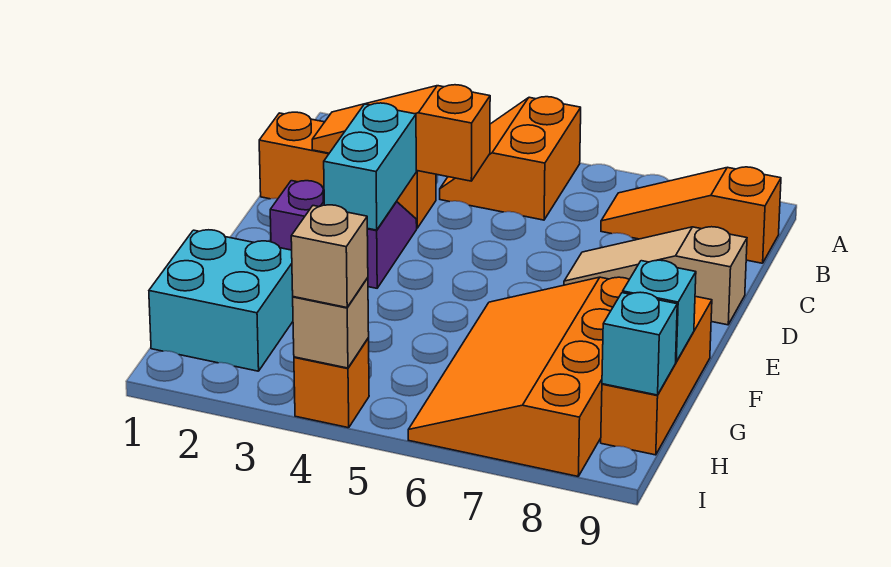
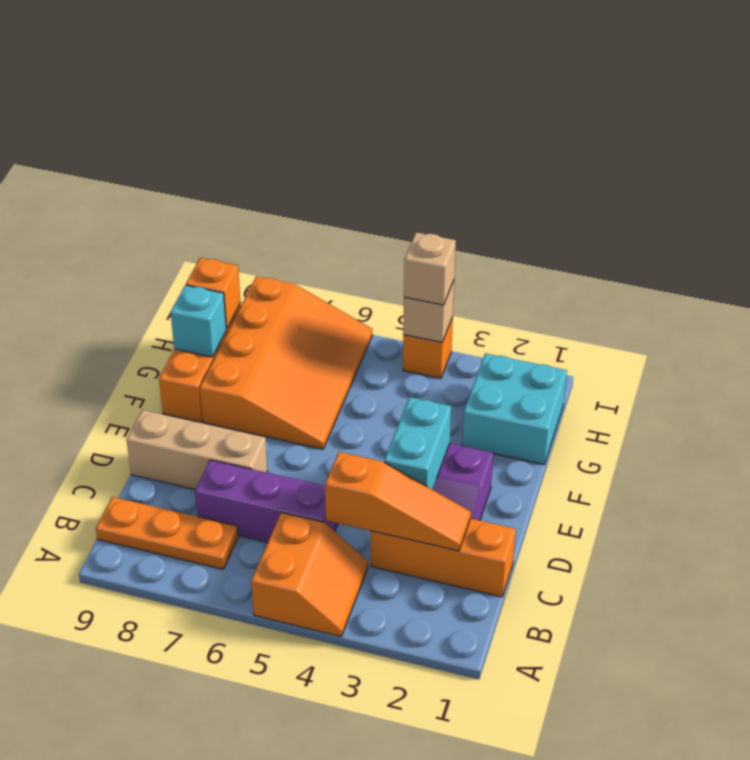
orange slope B7:B9 level 1 top 9 -> orange plate B7:B9 level 1
none -> purple brick C5:C7 level 1
tan slope D7:D9 level 1 top 9 -> tan brick D7:D9 level 1
cyan brick H9 level 2 -> orange brick H9 level 2

